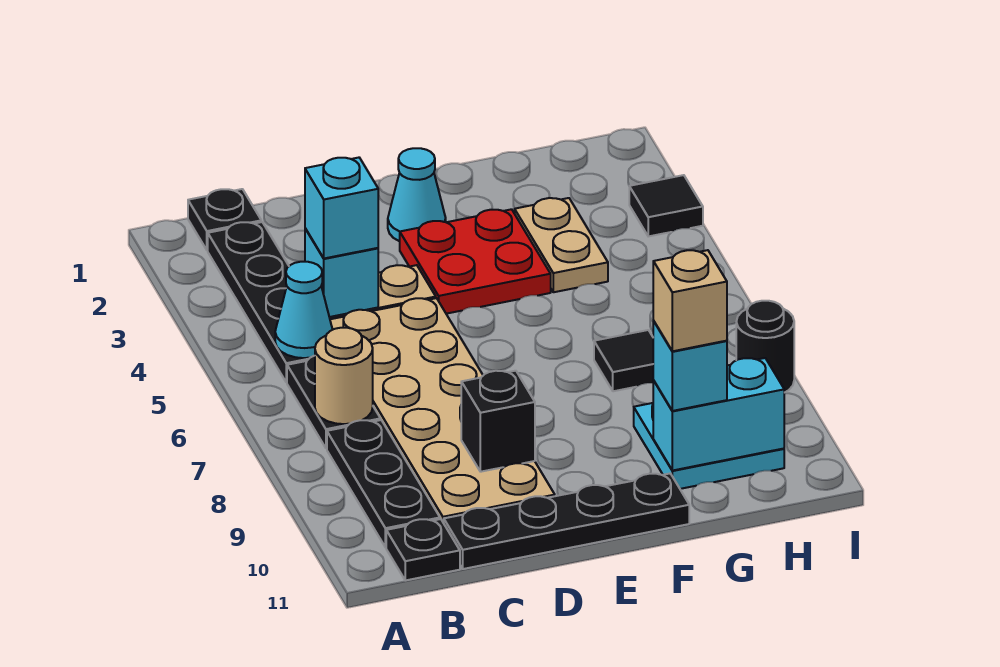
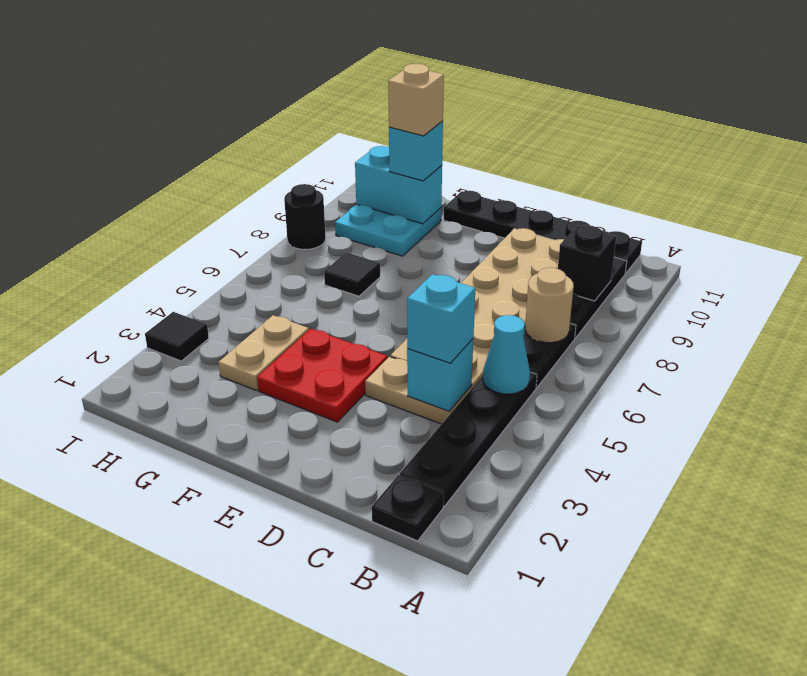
black brick D9 level 2 -> black brick B9 level 2
cyan cone E2 level 1 -> none

